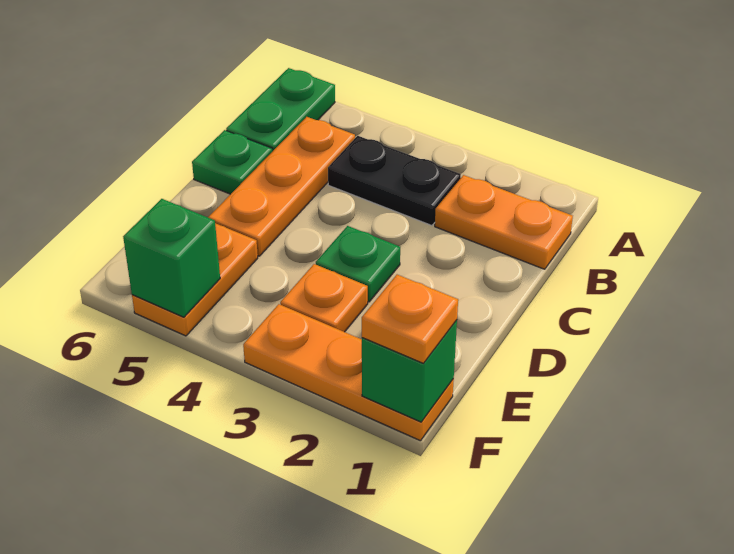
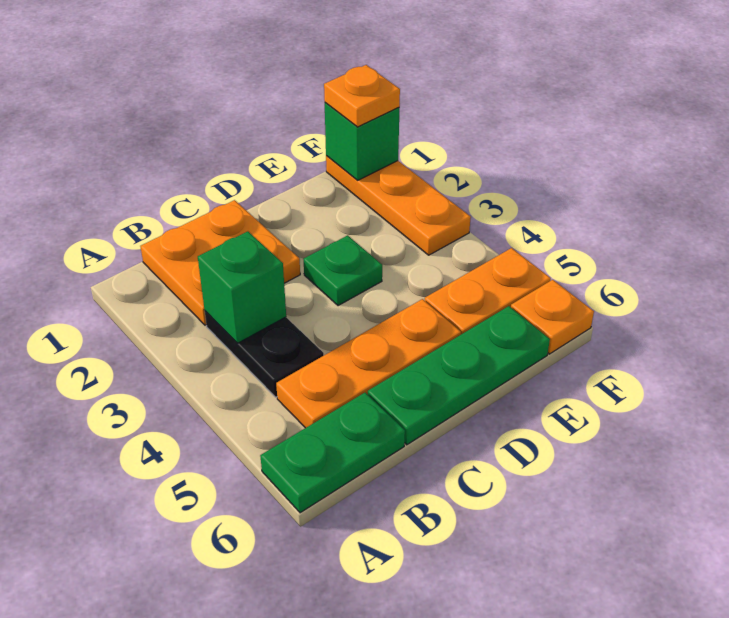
orange plate B1:B2 level 1 -> orange plate B1:C2 level 1
green plate C6 level 1 -> green plate C6:E6 level 1
orange plate E3 level 1 -> orange plate F6 level 1
green brick F5 level 2 -> green brick B3 level 2

